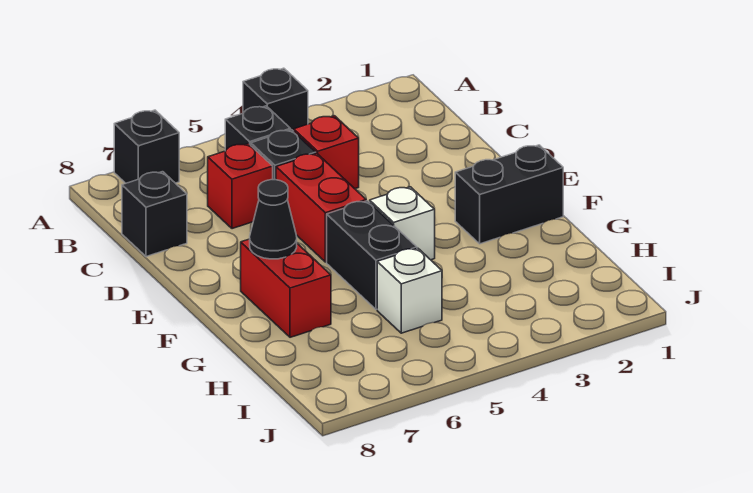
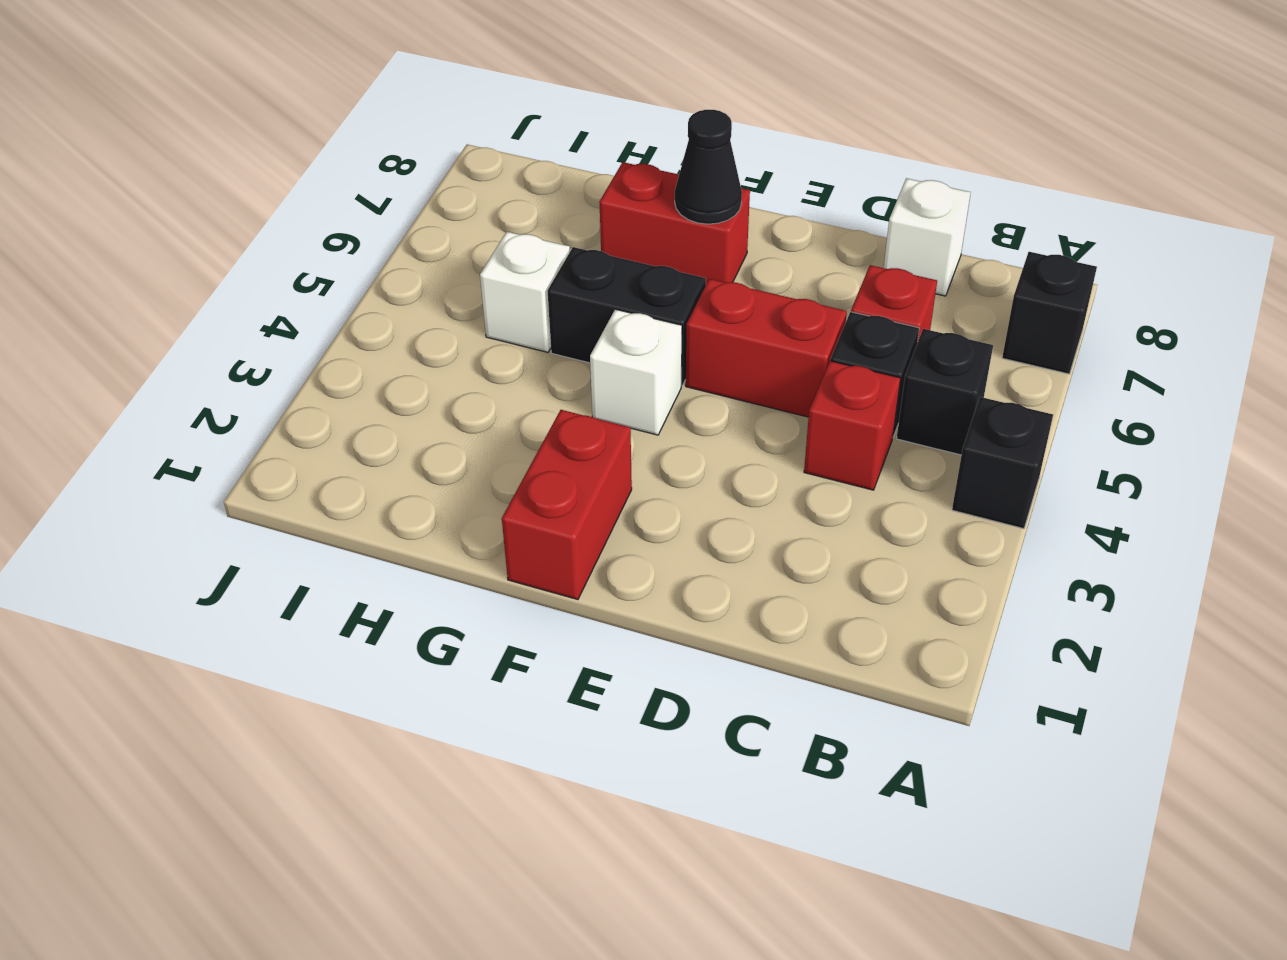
black brick C8 level 1 -> white brick C8 level 1
black brick F1:F2 level 1 -> red brick F1:F2 level 1

